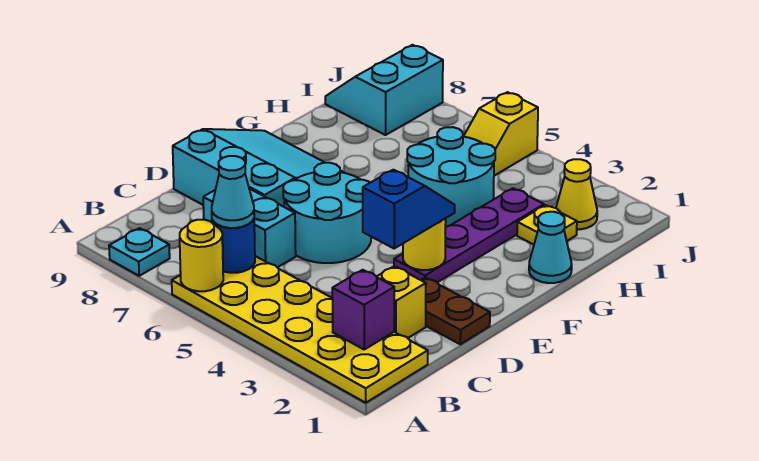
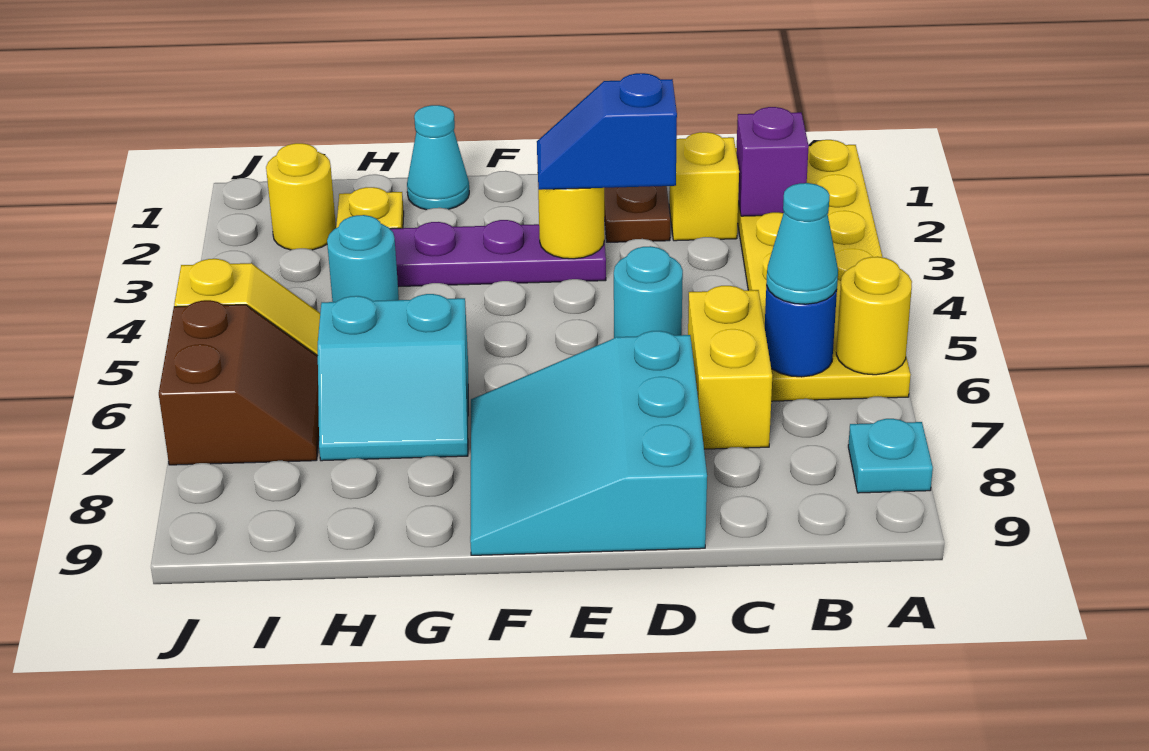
cyan brick C6:C7 level 1 -> yellow brick C6:C7 level 1
cyan round brick D5:E6 level 1 -> cyan round brick D5 level 1
cyan round brick G4:H5 level 1 -> cyan round brick H4 level 1
yellow cone I2 level 1 -> yellow round brick I2 level 1
none -> brown slope I6:J7 level 1 top J
cyan slope I8:J9 level 1 top 8 -> cyan slope G6:H7 level 1 top 6

